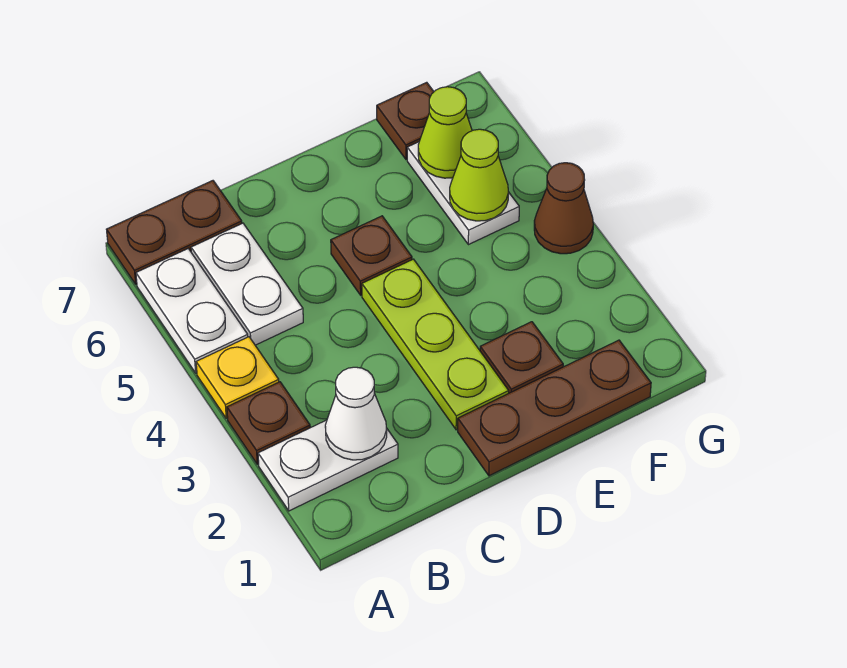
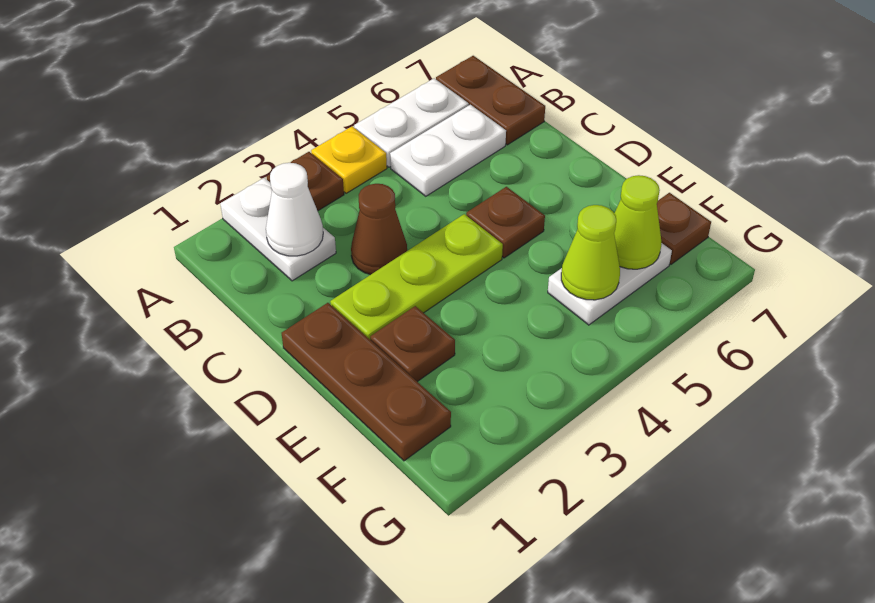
brown cone G4 level 1 -> brown cone C3 level 1

